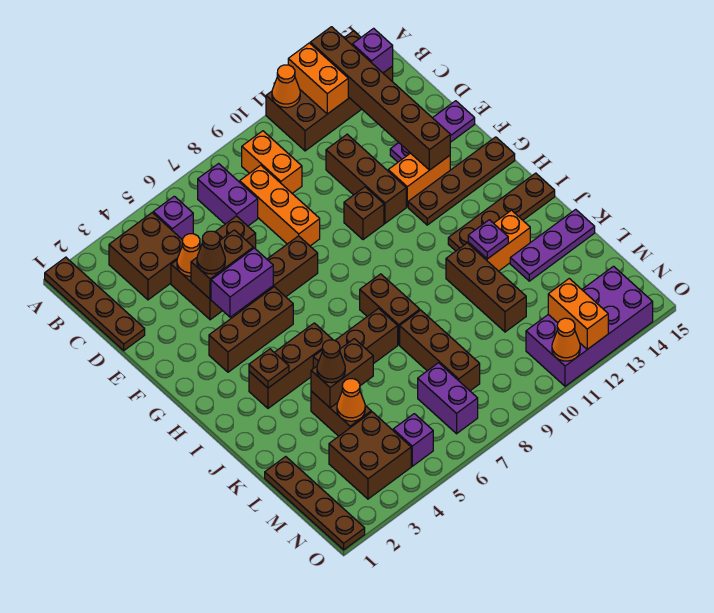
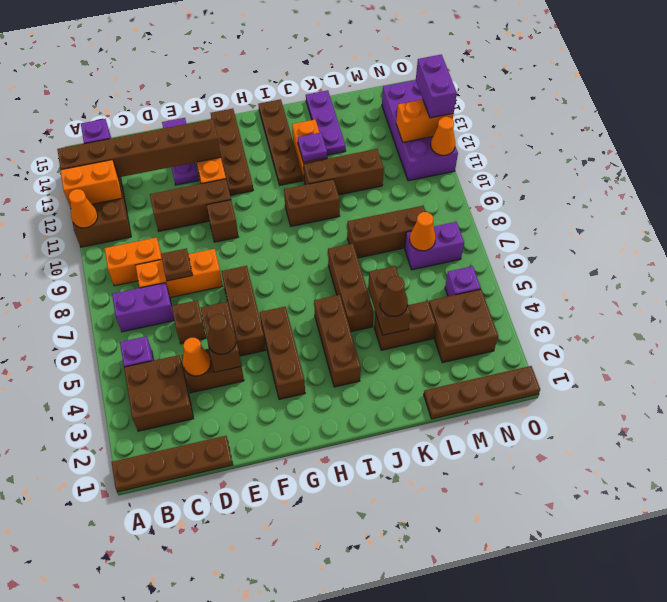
purple brick F4:F5 level 2 -> purple brick O12:O13 level 3
brown plate I3 level 2 -> brown plate D8 level 2
brown brick I8:J8 level 1 -> brown brick I10:J10 level 1
orange cone L4 level 2 -> orange cone M7 level 2

